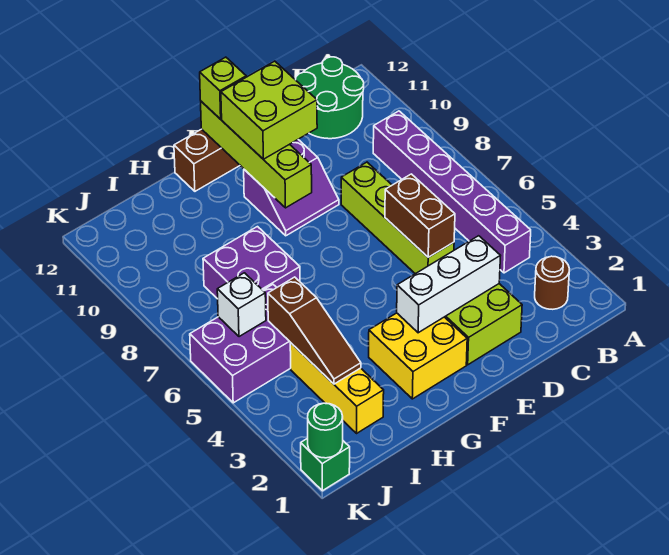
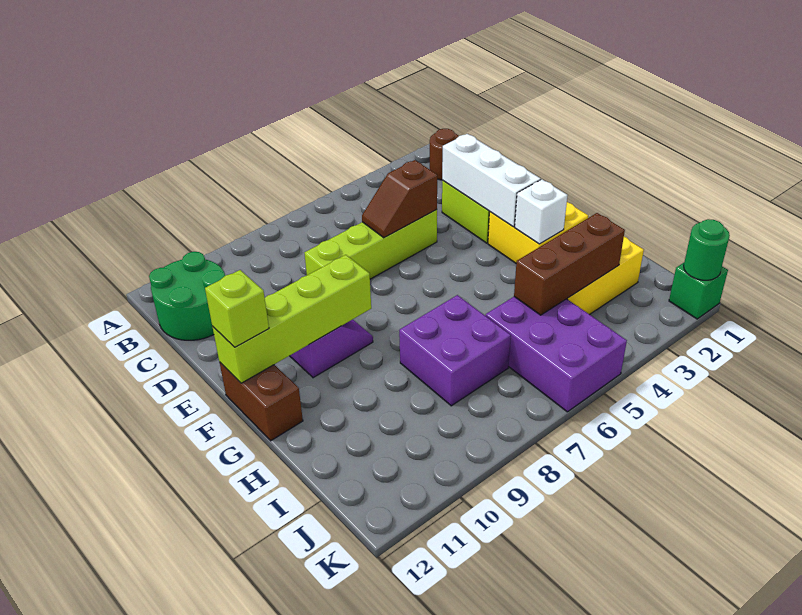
purple brick B4:B9 level 1 -> none
brown brick D5:D6 level 2 -> brown slope D5:D6 level 2 top 5
lime brick E10:F11 level 3 -> none
brown slope I3:I5 level 2 top 5 -> brown brick I3:I5 level 2
white brick J6 level 2 -> white brick G3 level 2

